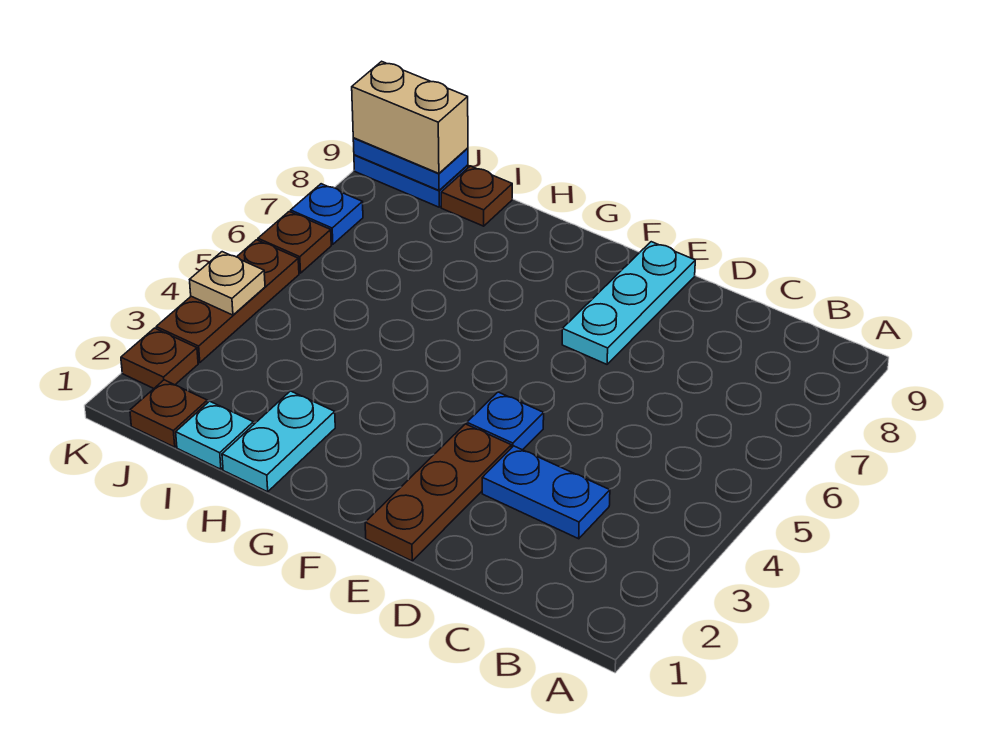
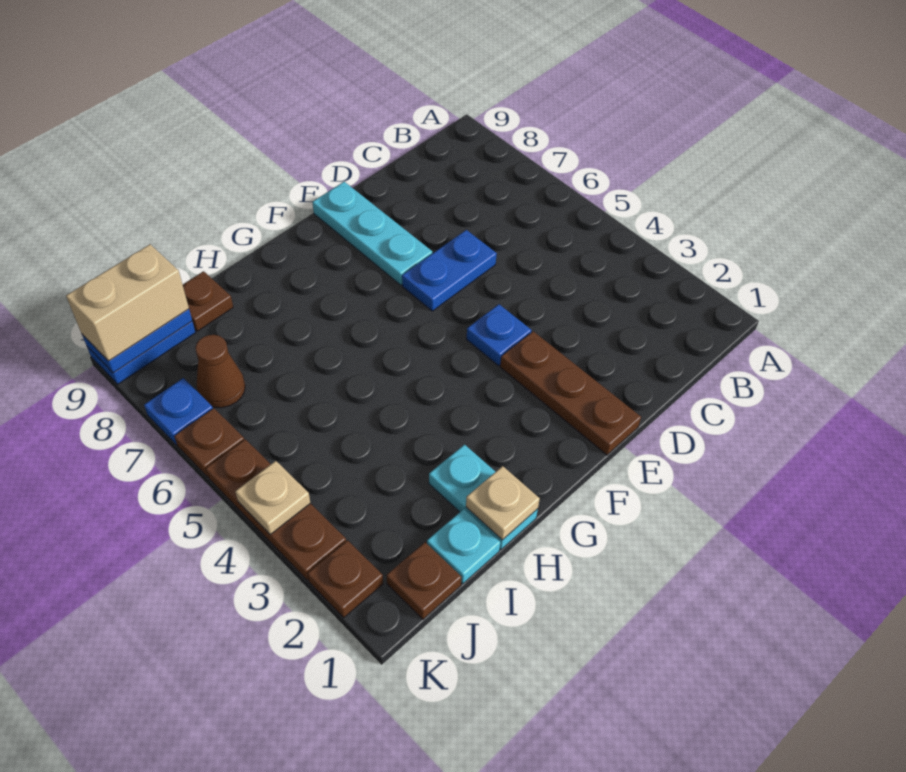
blue plate C3:D3 level 1 -> blue plate D6:E6 level 1
none -> tan plate H1 level 2
none -> brown cone J7 level 1

